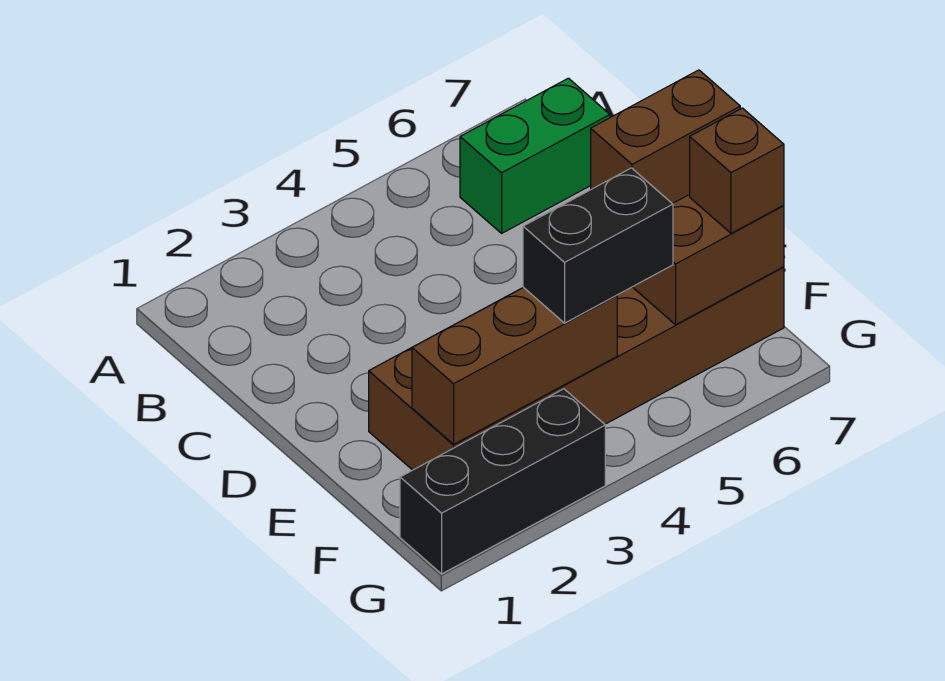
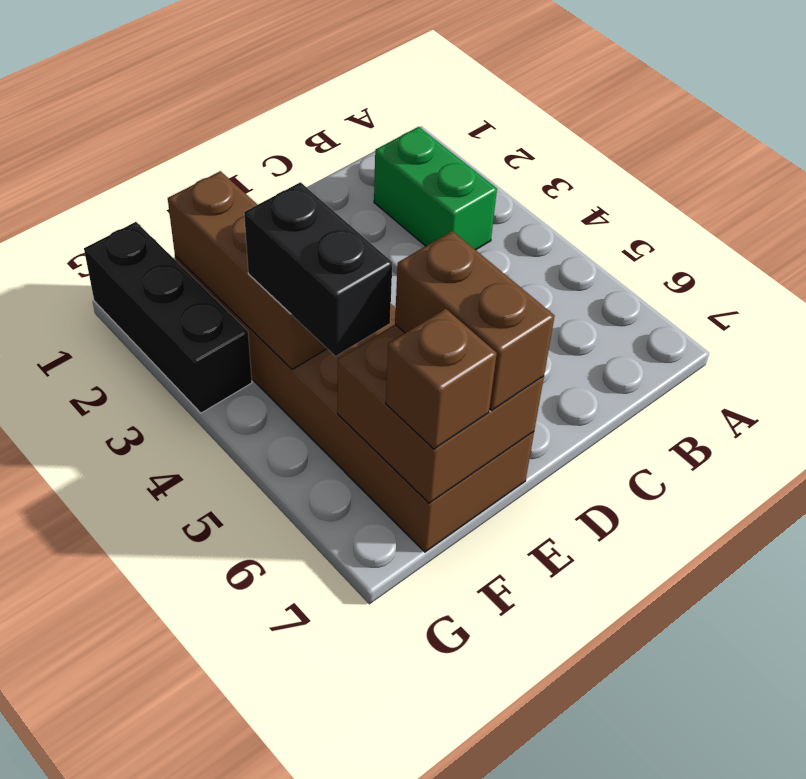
green brick B6:B7 level 1 -> green brick B2:B3 level 1

